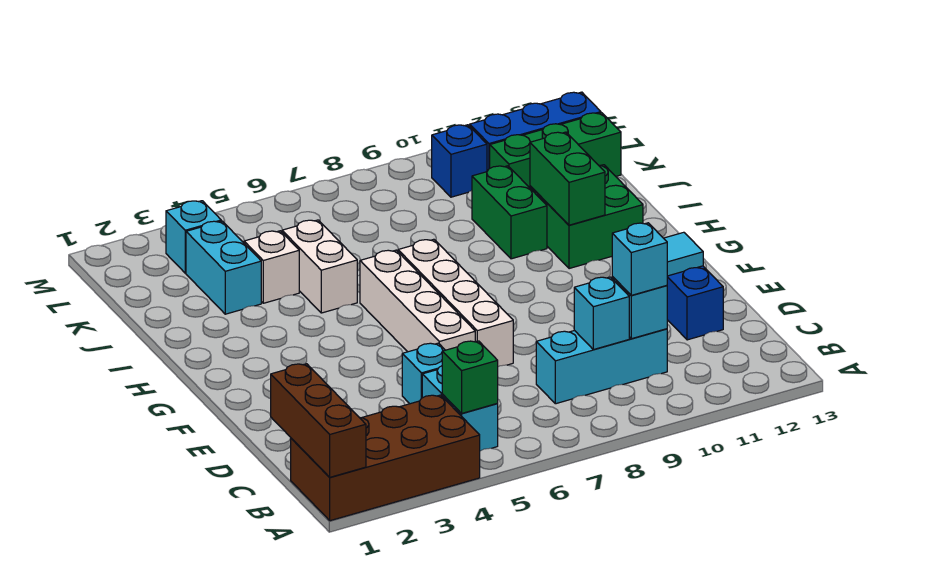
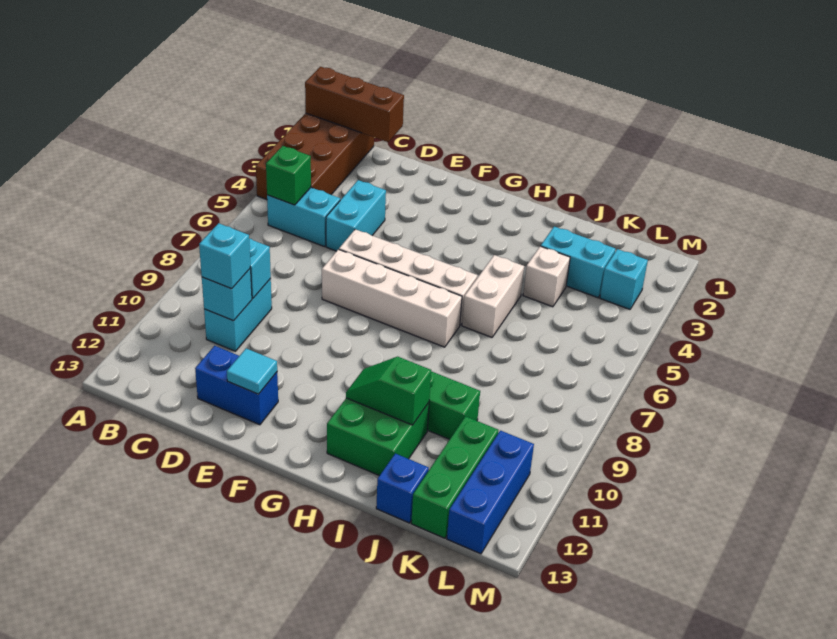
cyan brick C8:C10 level 1 -> cyan brick C9:C10 level 1
cyan brick D5 level 1 -> cyan brick D4:D5 level 1
green brick H11:I11 level 2 -> green slope H11:I11 level 2 top I
white brick I5:J5 level 1 -> white brick I5:I6 level 1
blue brick L10 level 1 -> blue brick J13 level 1

